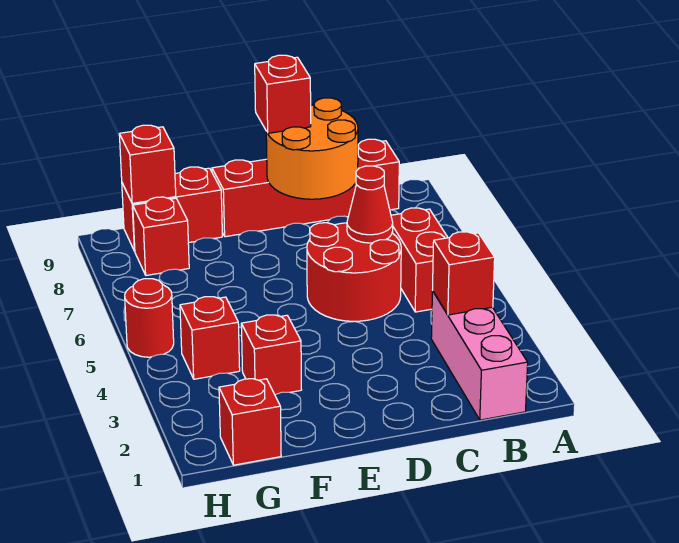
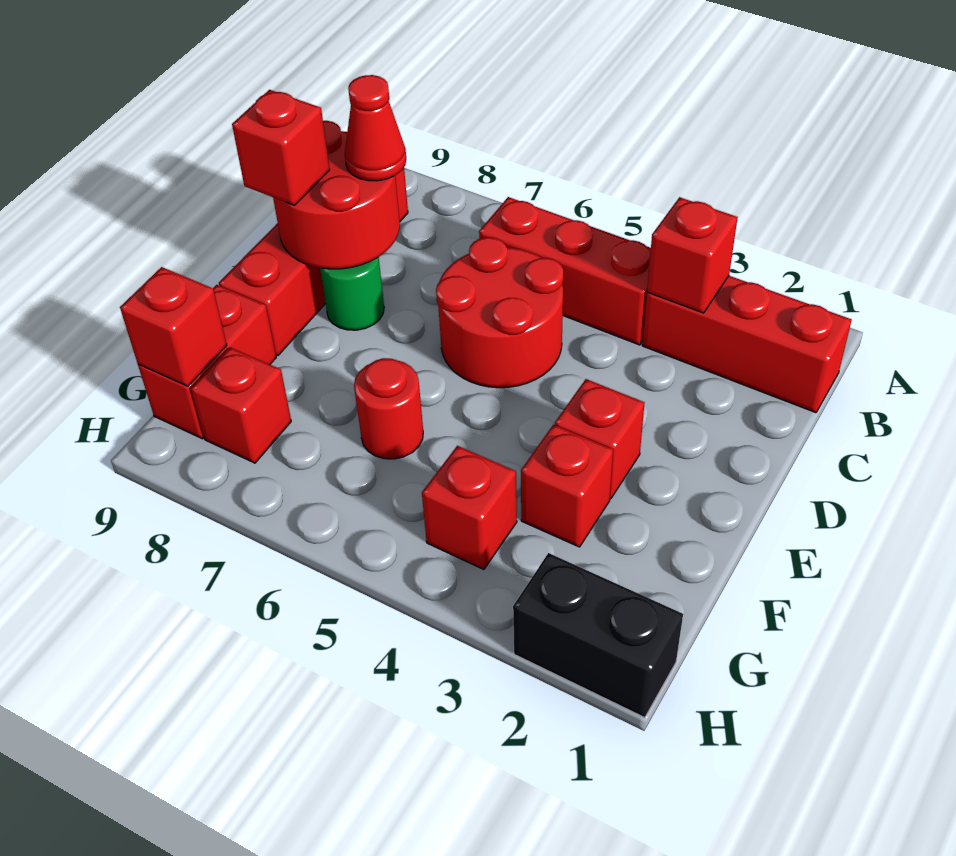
pink brick B1:B3 level 1 -> red brick B1:B3 level 1
red brick B5:B6 level 1 -> red brick B4:B6 level 1
red cone C6 level 2 -> red cone C8 level 3
orange round brick C8:D9 level 2 -> red round brick C8:D9 level 2
none -> green round brick D8 level 1
red brick G1 level 1 -> red brick E3 level 1
none -> black brick H1:H2 level 1
red round brick H5 level 1 -> red round brick F6 level 1

